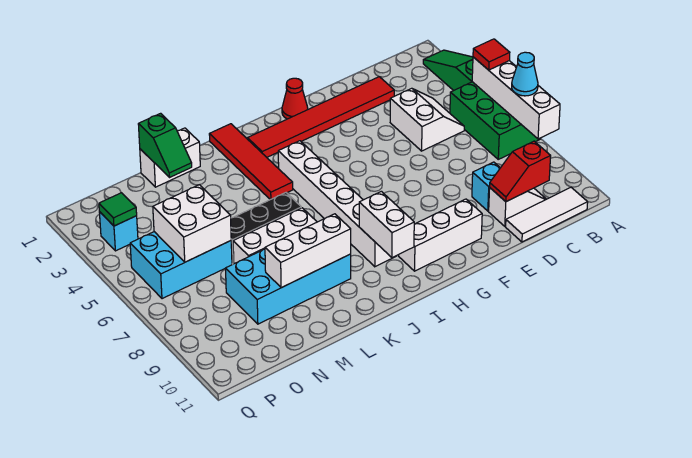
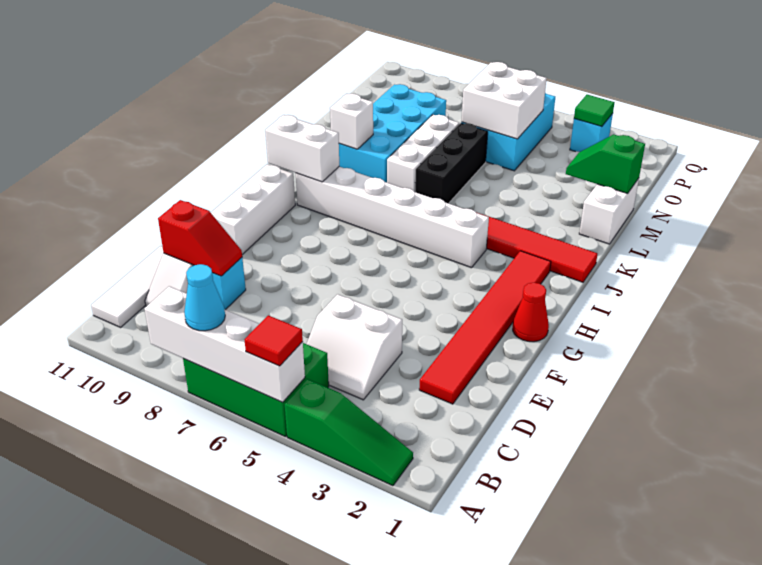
red slope C10:D10 level 2 top C -> red slope D9:D10 level 2 top 10
white brick K9:M9 level 2 -> white brick K9 level 2

